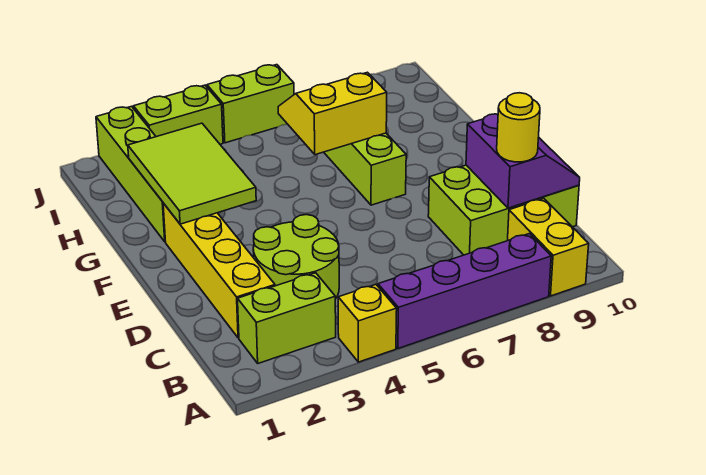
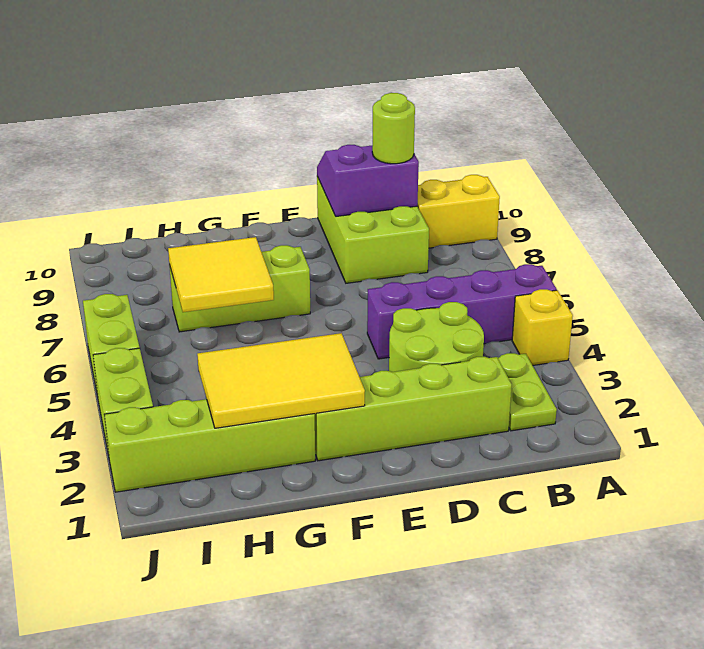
purple brick A5:A8 level 1 -> purple brick A5:D5 level 1
lime brick B2:B3 level 1 -> lime plate B2:B3 level 1
yellow brick C2:F2 level 1 -> lime brick C2:F2 level 1
yellow round brick C9 level 3 -> lime round brick C9 level 3
lime tile F2:H3 level 2 -> yellow tile F2:H3 level 2
yellow slope G6:H7 level 2 top G -> yellow tile G6:H7 level 2

